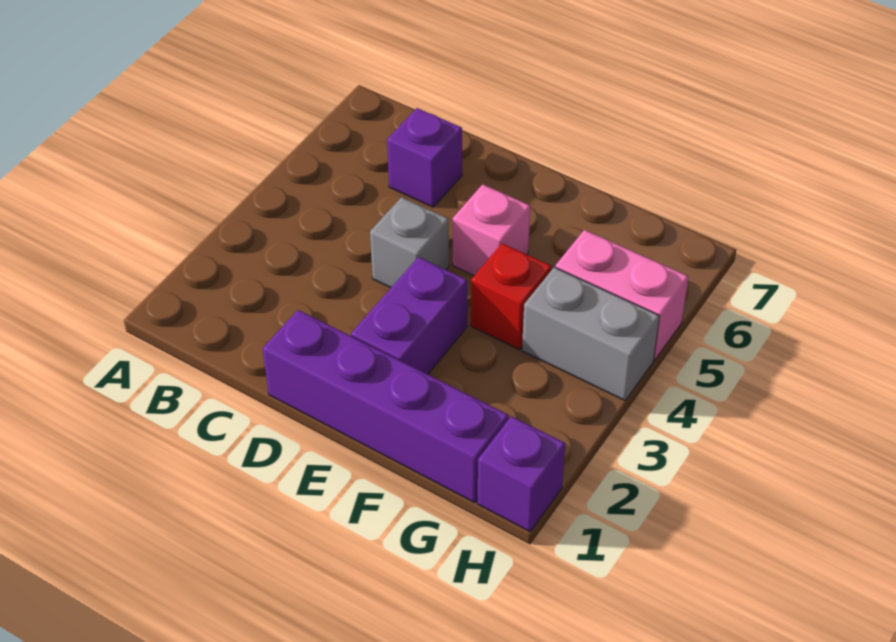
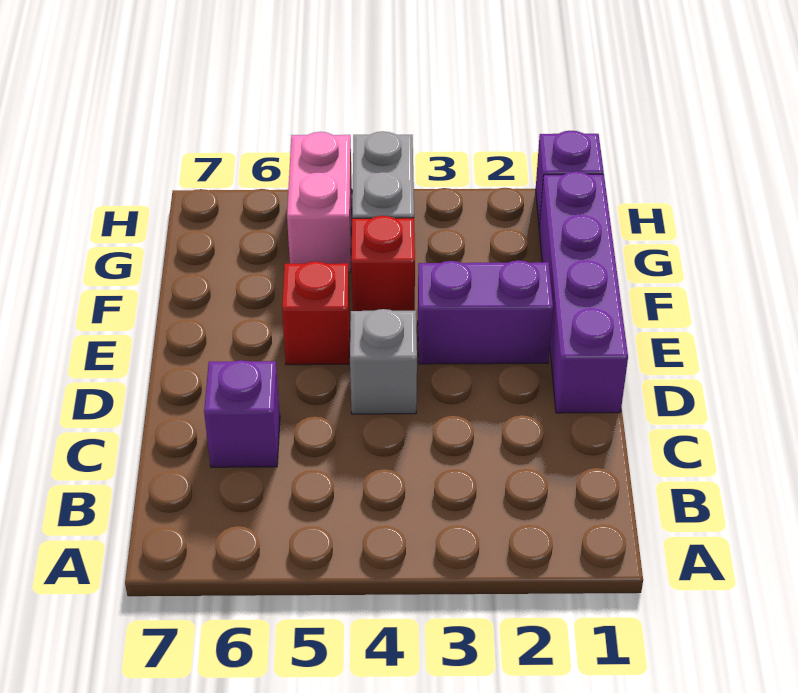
pink brick E5 level 1 -> red brick E5 level 1

